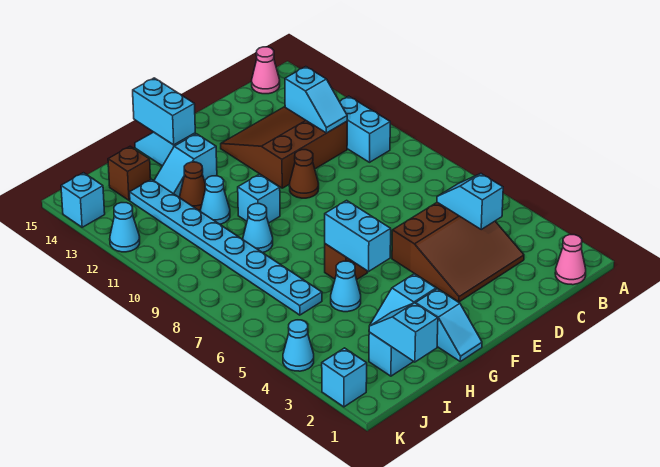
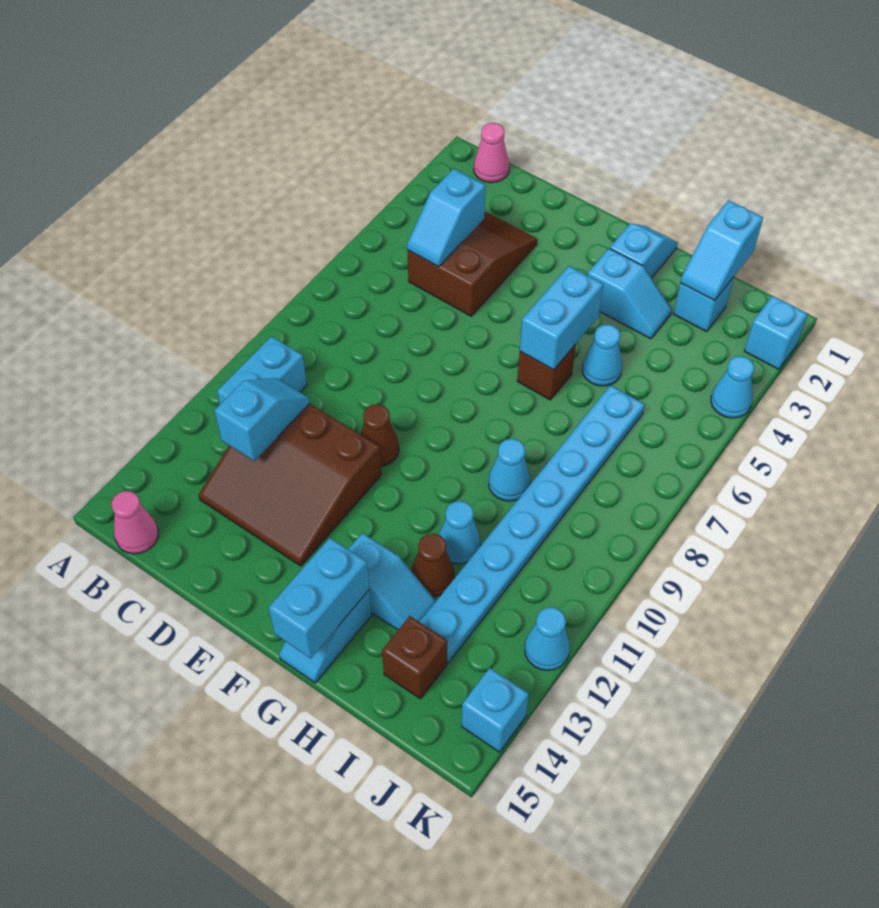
brown slope C3:E5 level 1 top 5 -> brown slope C3:D5 level 1 top 5
cyan brick G10 level 1 -> none

